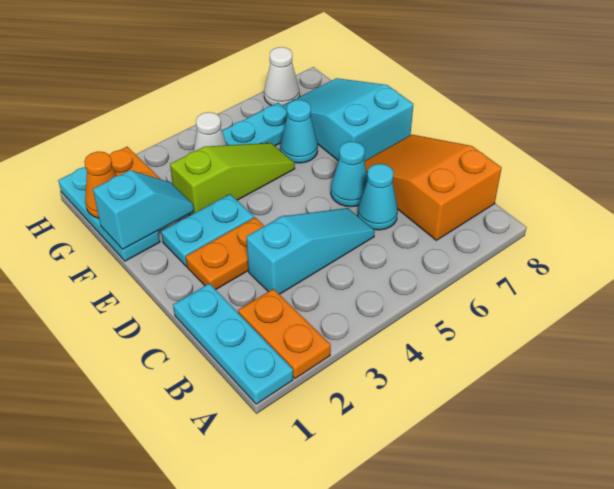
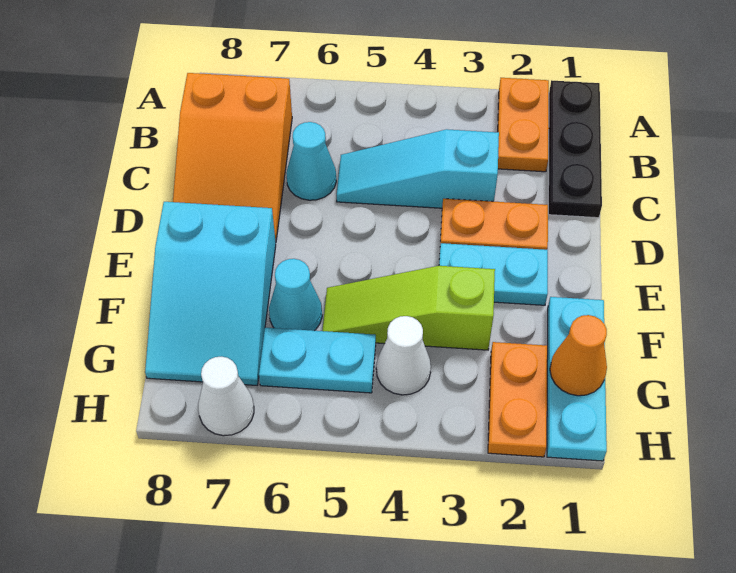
cyan plate A1:C1 level 1 -> black plate A1:C1 level 1
cyan cone D6 level 1 -> none
cyan slope F1:F2 level 2 top 1 -> none

